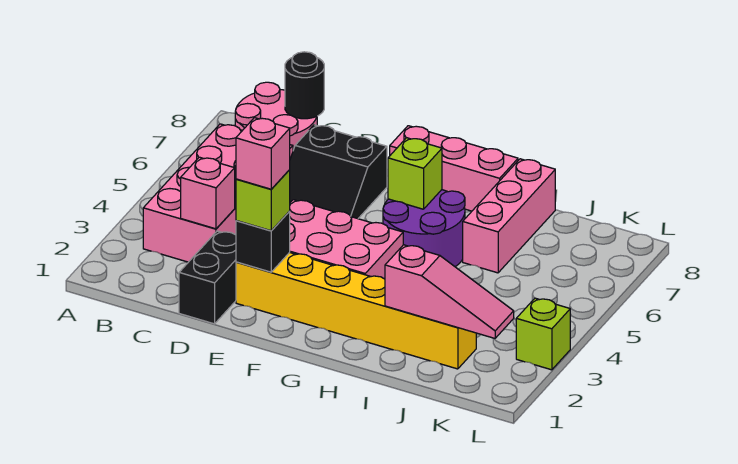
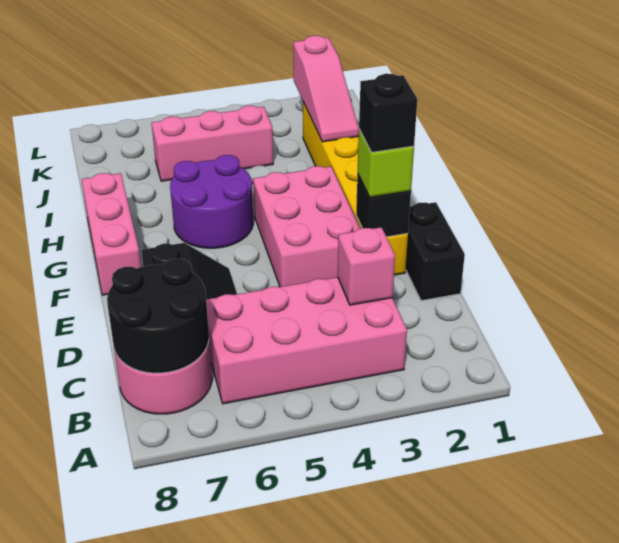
black round brick C8 level 2 -> black round brick B7:C8 level 2
black brick D1:D2 level 1 -> black brick D1:E1 level 1
pink brick E2 level 4 -> black brick E2 level 4
lime brick G6 level 2 -> none
pink slope I2:K2 level 2 top I -> pink slope I2:K2 level 2 top K
pink brick I6:I8 level 1 -> pink brick J4:J6 level 1
lime brick L3 level 1 -> none

